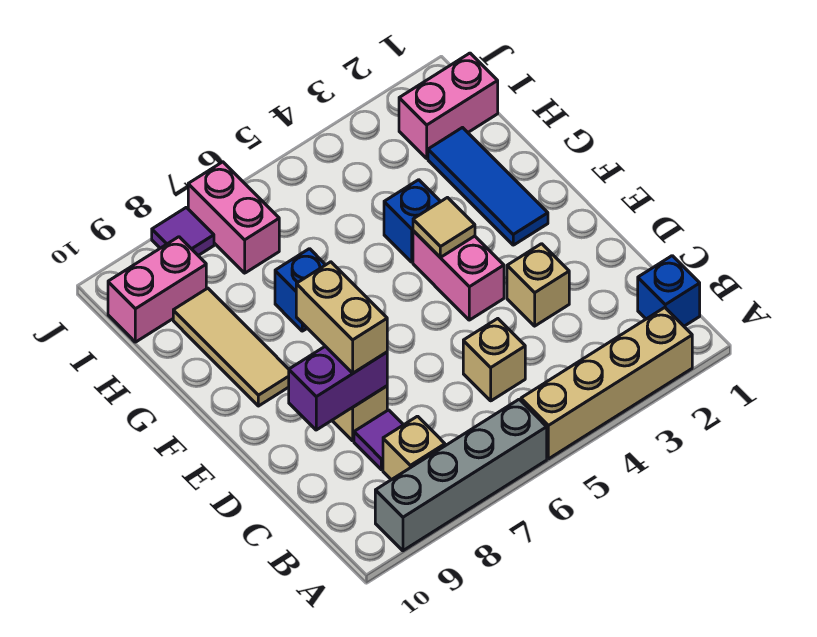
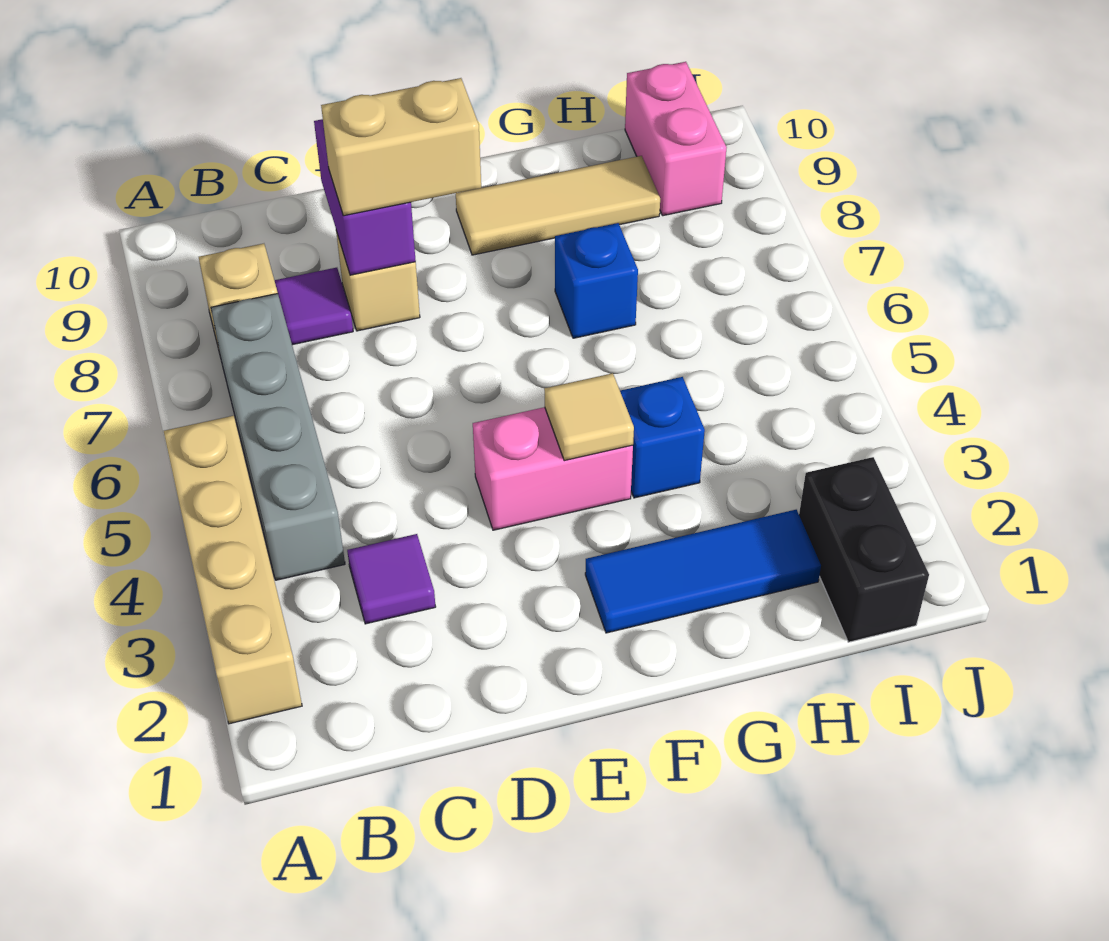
grey brick A6:A9 level 1 -> grey brick B4:B7 level 1
blue brick B1 level 1 -> none
tan brick C5 level 1 -> none
tan brick D3 level 1 -> none
pink brick I1:I2 level 1 -> black brick I1:I2 level 1
pink brick I7:J7 level 1 -> none
purple tile J8 level 1 -> purple tile C3 level 1

